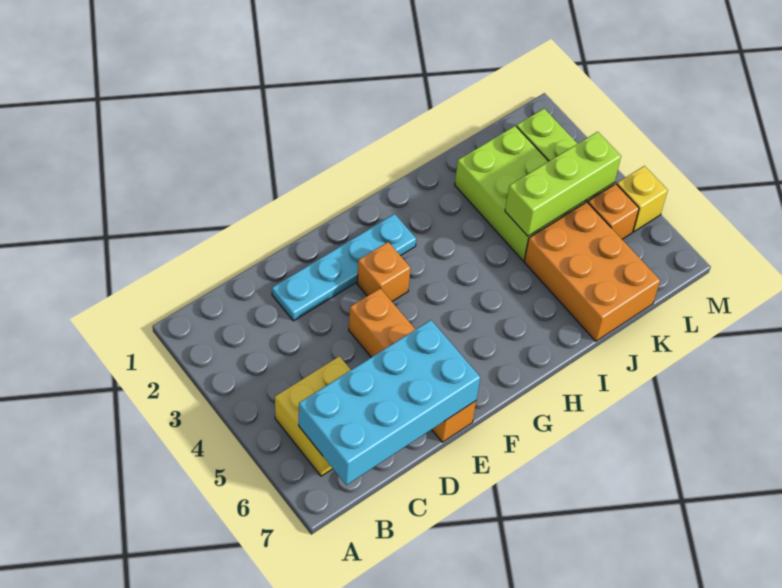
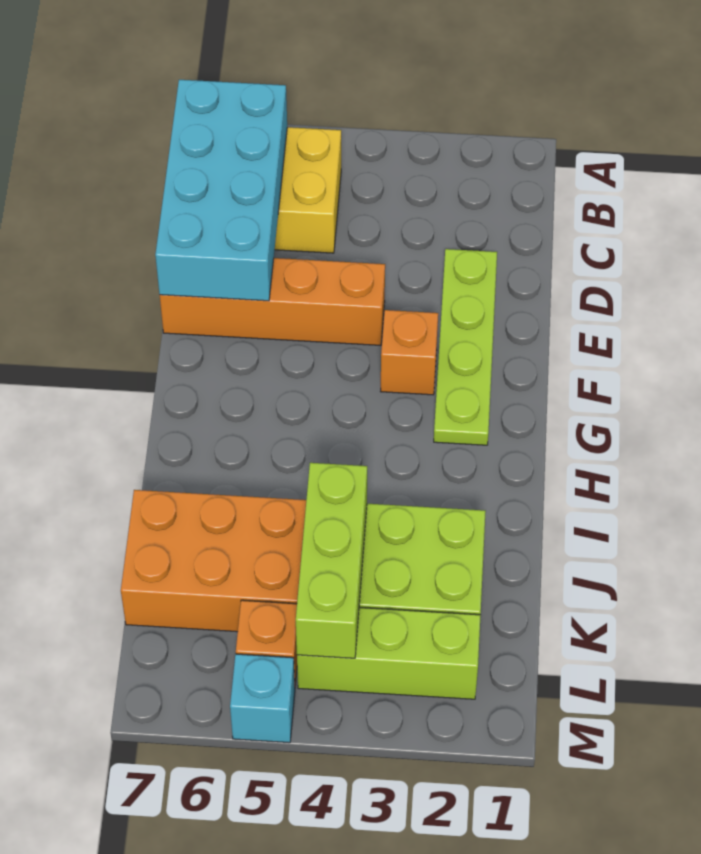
cyan plate D2:G2 level 1 -> lime plate D2:G2 level 1
yellow brick M5 level 1 -> cyan brick M5 level 1

